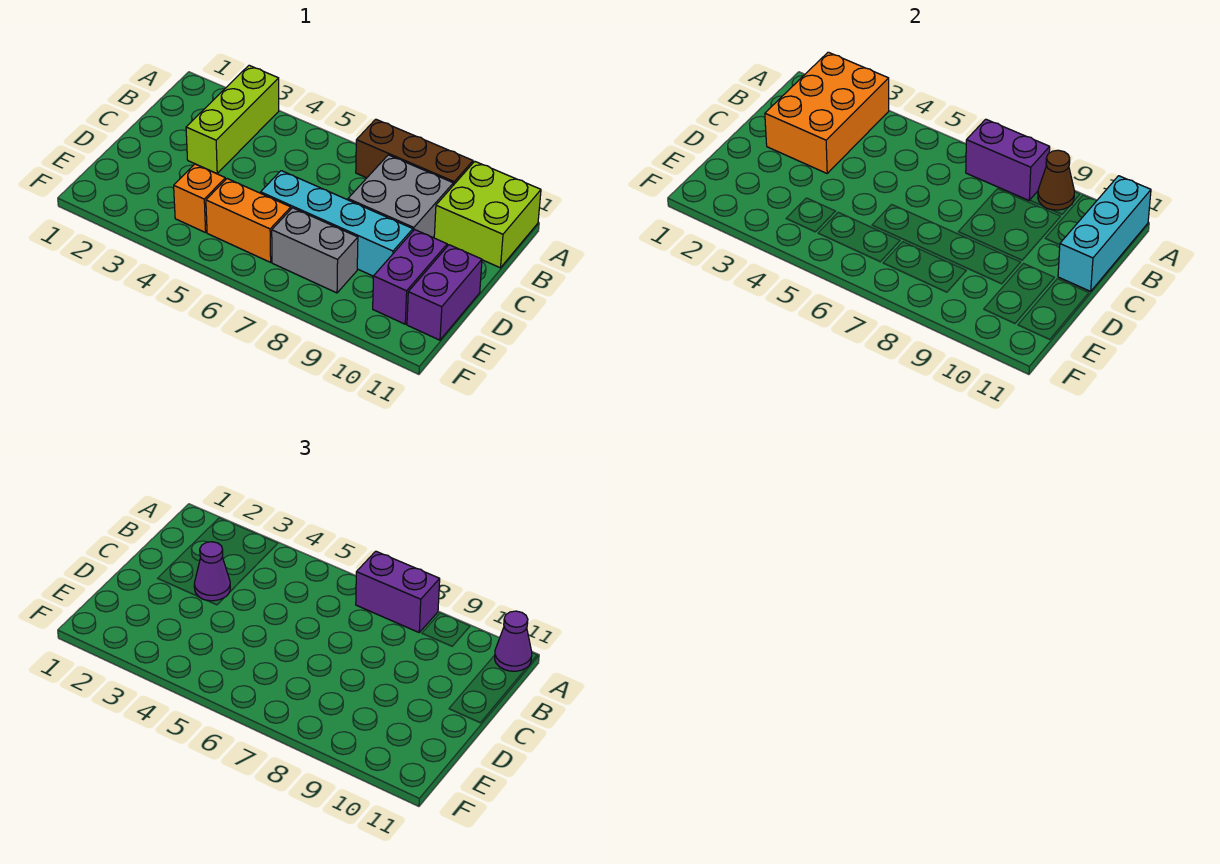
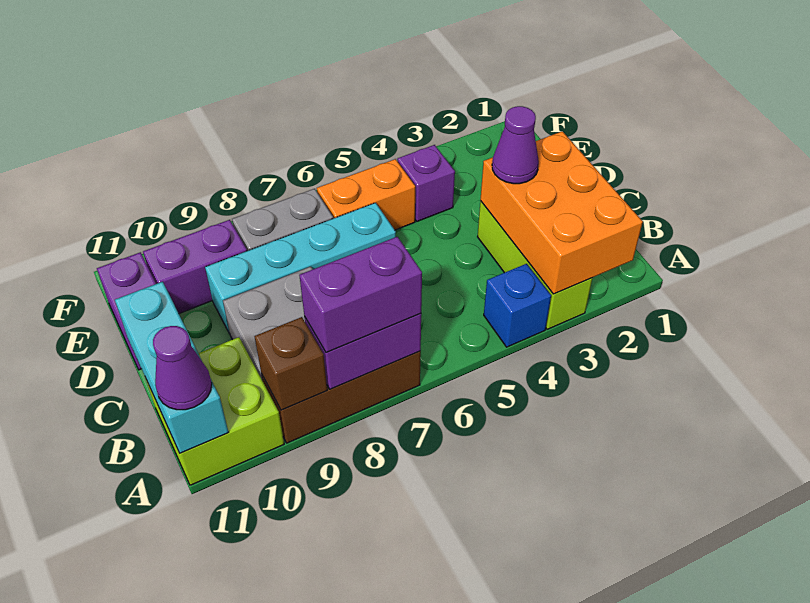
none -> blue brick A4 level 1
brown cone A9 level 2 -> brown brick A9 level 2
purple brick D10:E10 level 1 -> purple brick E9:E10 level 1
orange brick E4 level 1 -> purple brick E4 level 1

